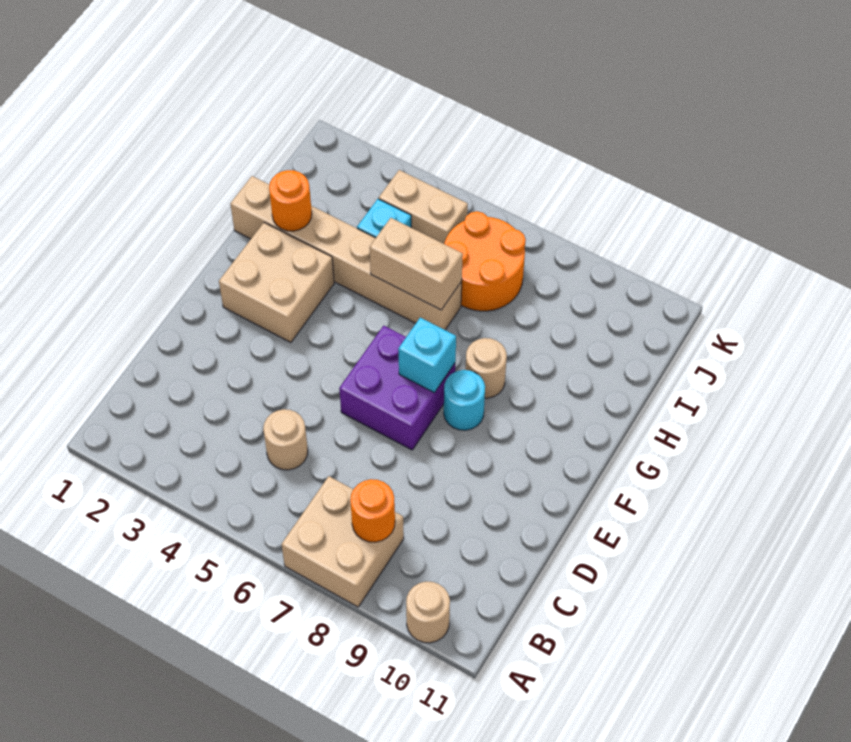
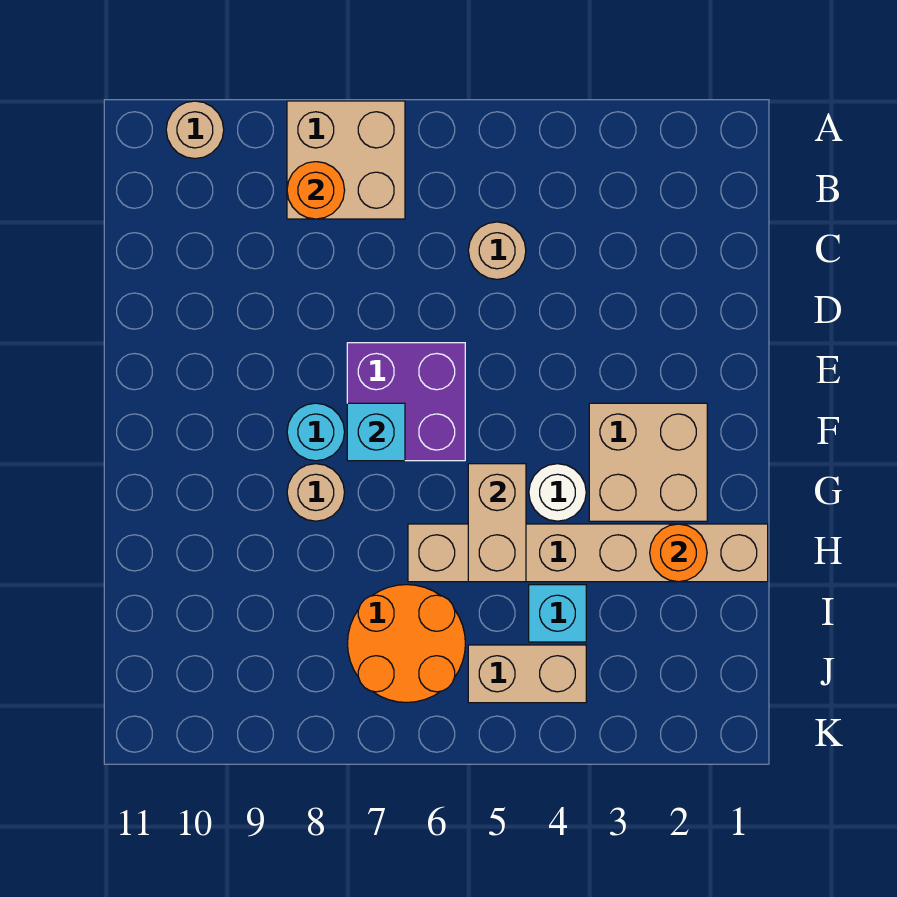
none -> white round brick G4 level 1
tan brick H5:H6 level 2 -> tan brick G5:H5 level 2

